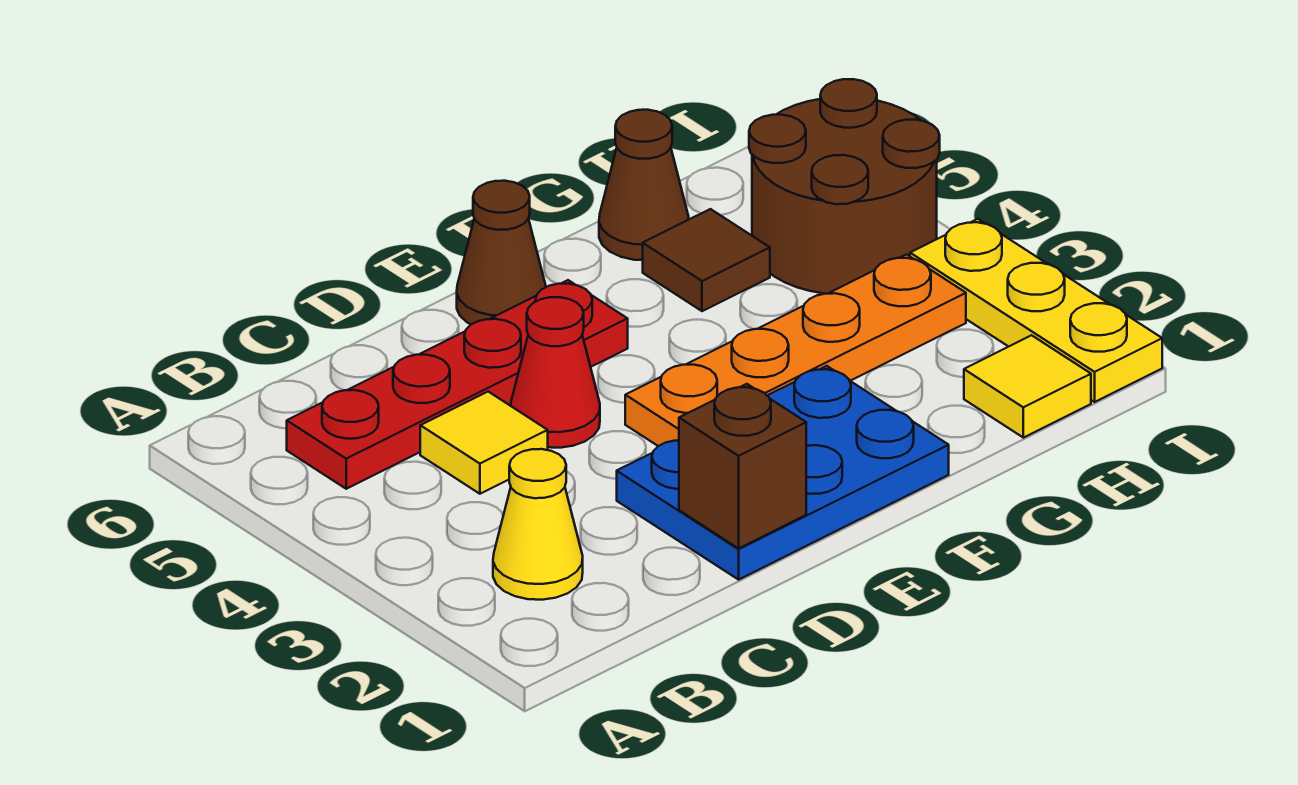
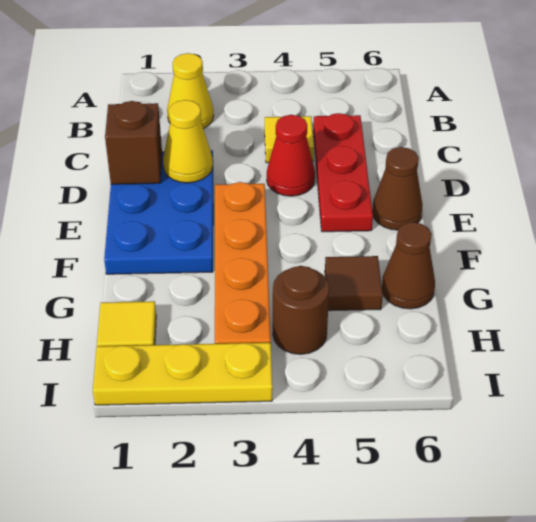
red plate B5:E5 level 1 -> red plate C5:E5 level 1
none -> yellow cone D2 level 2
brown round brick H4:I5 level 1 -> brown round brick H4 level 1

